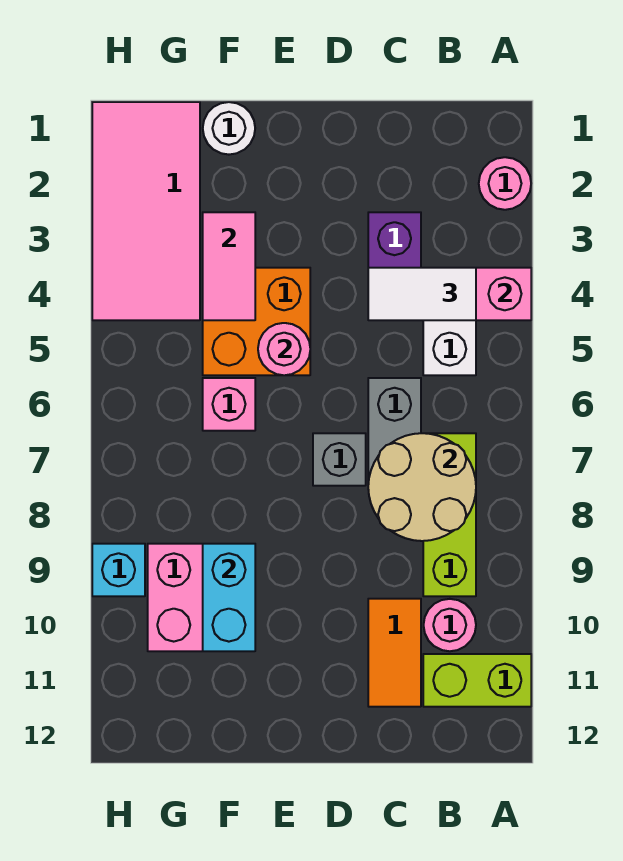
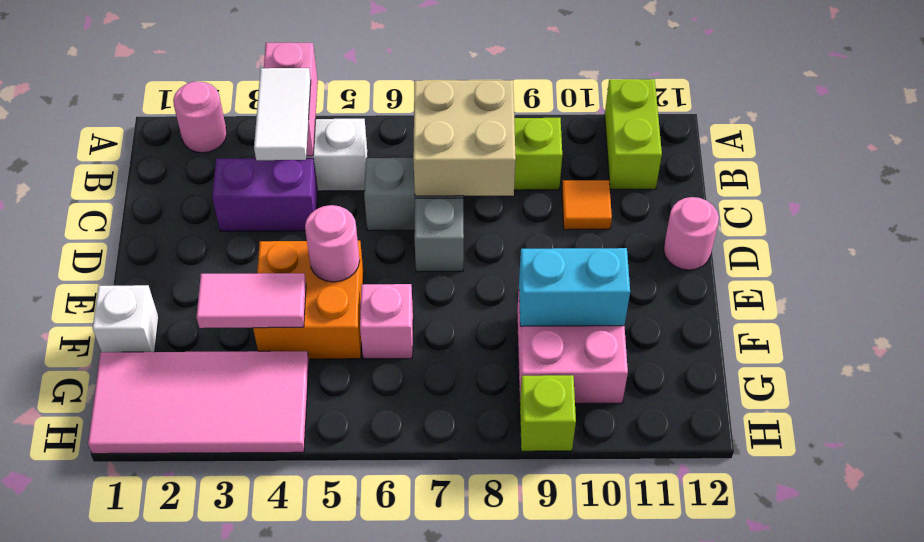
tan round brick B7:C8 level 2 -> tan brick B7:C8 level 2
pink round brick B10 level 1 -> pink round brick D12 level 1
orange tile C10:C11 level 1 -> orange tile C10 level 1
white round brick F1 level 1 -> white brick F1 level 1
cyan brick H9 level 1 -> lime brick H9 level 1

